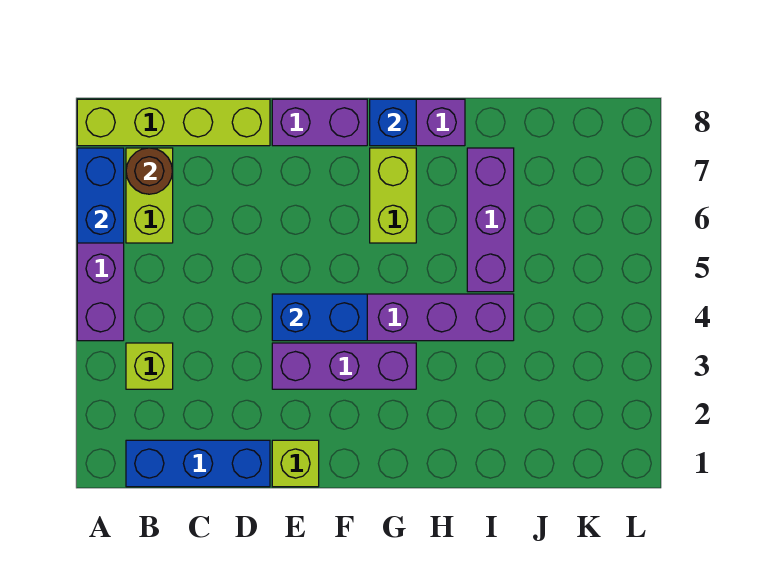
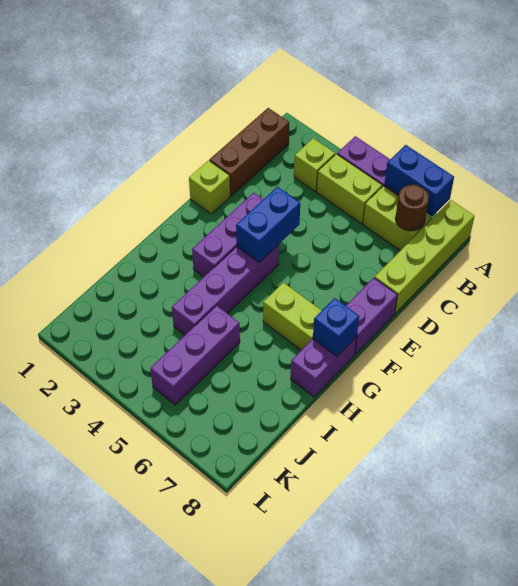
blue brick B1:D1 level 1 -> brown brick B1:D1 level 1
none -> lime brick B4:B5 level 1
purple brick I5:I7 level 1 -> purple brick I5:K5 level 1

